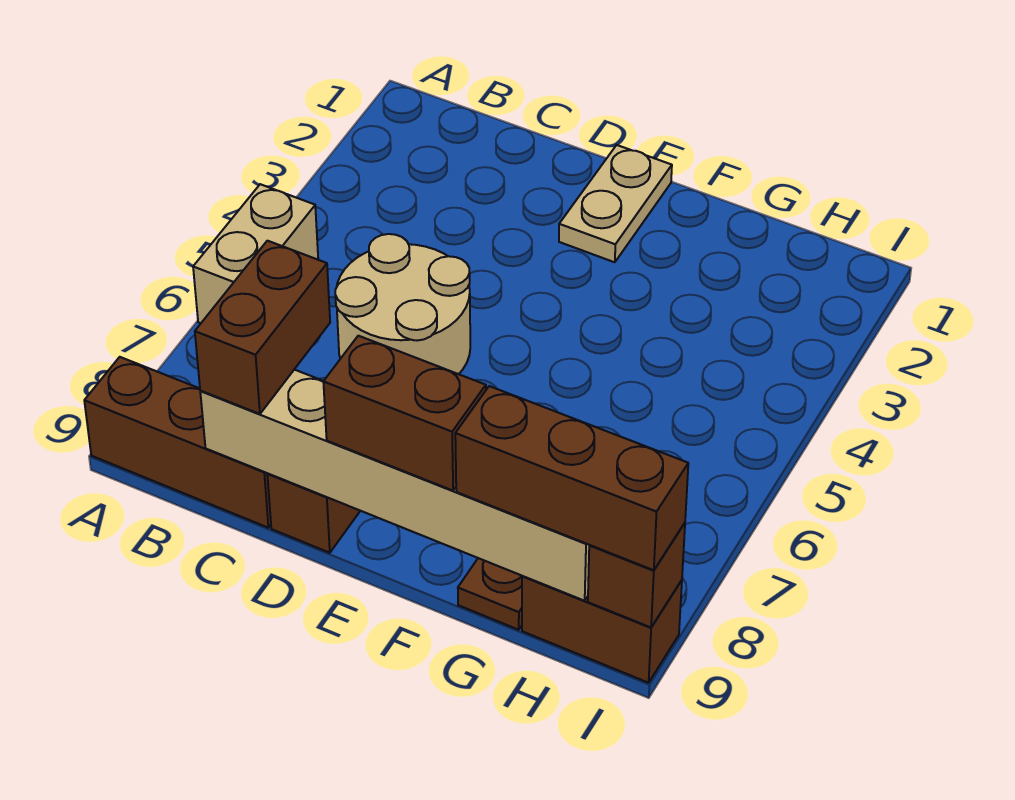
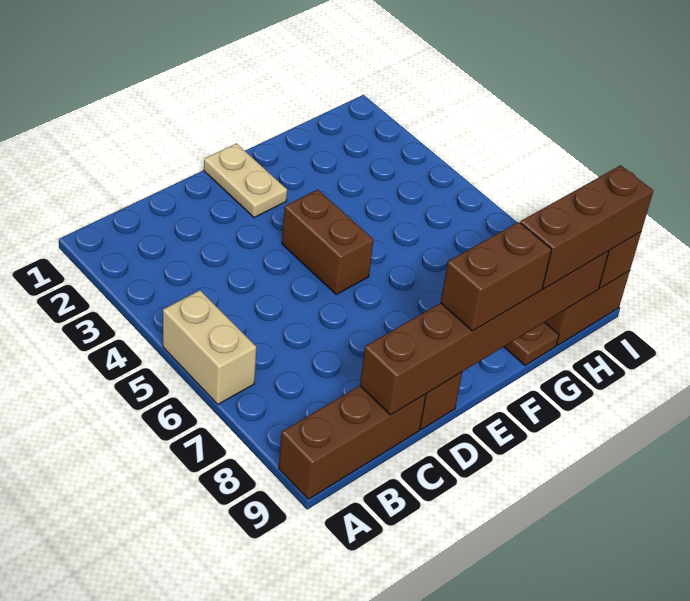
tan round brick C5:D6 level 1 -> none
brown brick C8:C9 level 3 -> brown brick E4:E5 level 1
tan brick C9:H9 level 2 -> brown brick C9:H9 level 2

